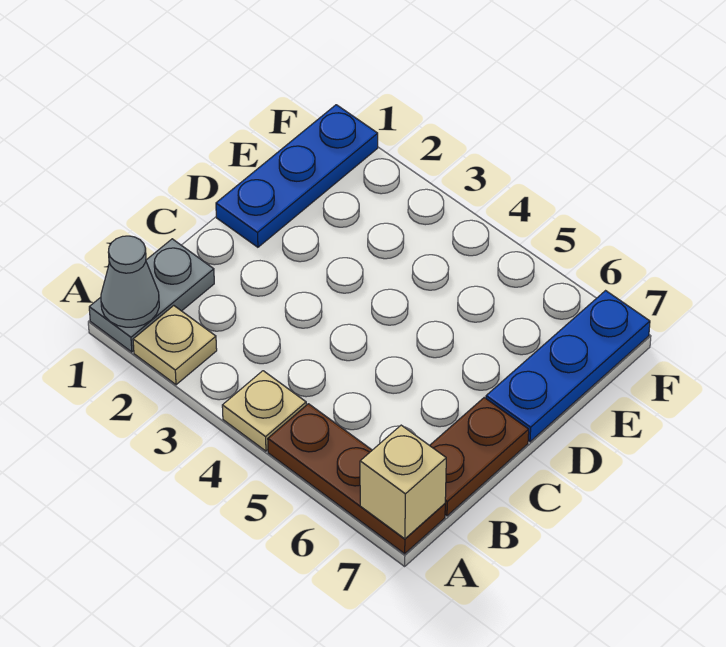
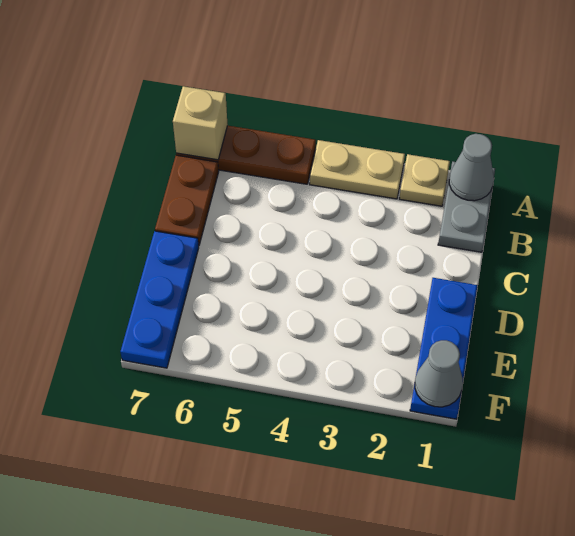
tan plate A4 level 1 -> tan plate A3:A4 level 1
none -> grey cone F1 level 2

